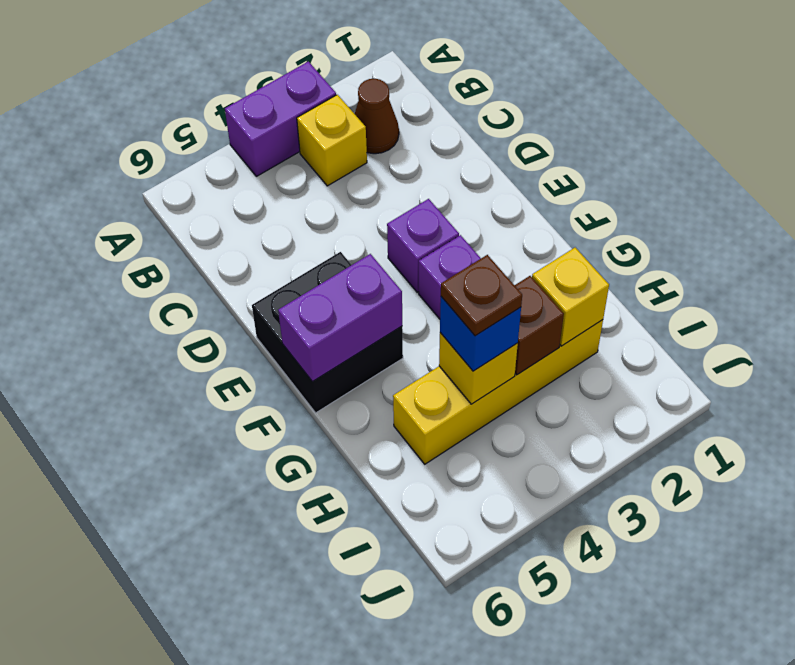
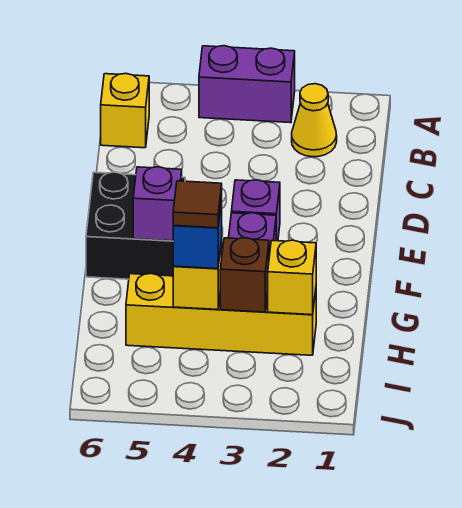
brown cone B2 level 1 -> yellow cone B2 level 1
yellow brick B3 level 1 -> yellow brick B6 level 1
purple brick F5:F6 level 2 -> purple brick F5 level 2
brown plate H4 level 4 -> brown tile H4 level 4

